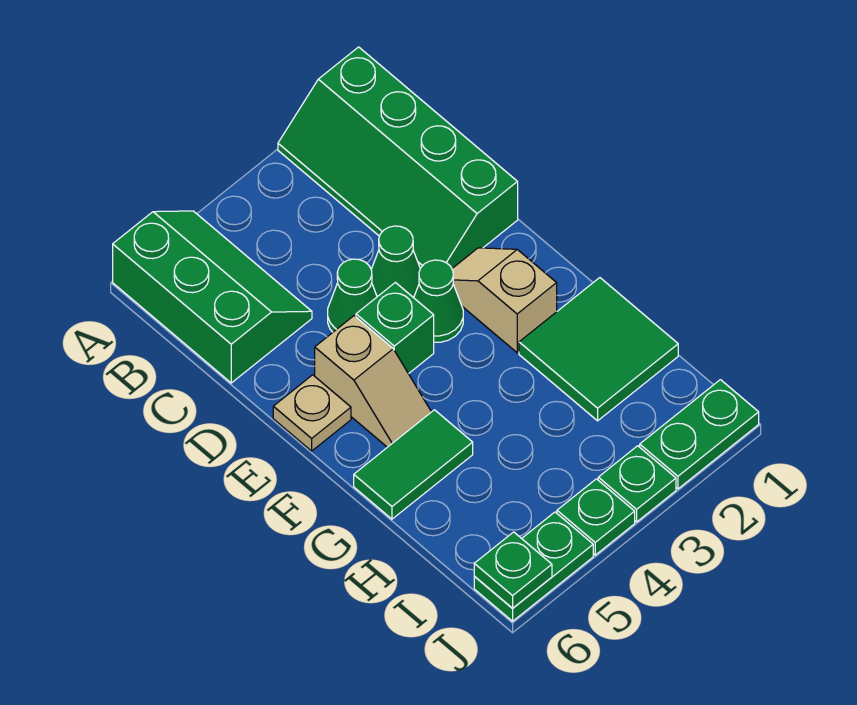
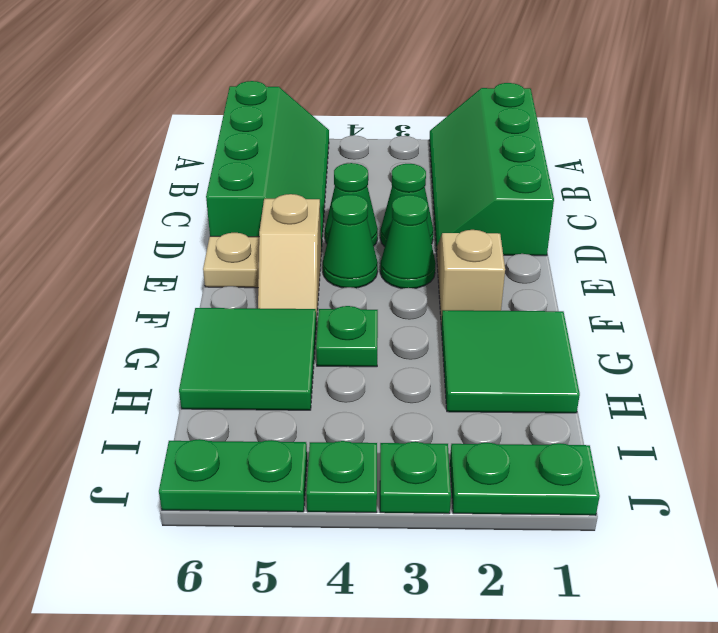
green slope A5:C6 level 1 top 6 -> green slope A5:D6 level 1 top 6
green brick E4 level 1 -> green cone E4 level 1
green tile G5:G6 level 1 -> green tile G5:H6 level 1
green plate J6 level 2 -> green plate G4 level 1

